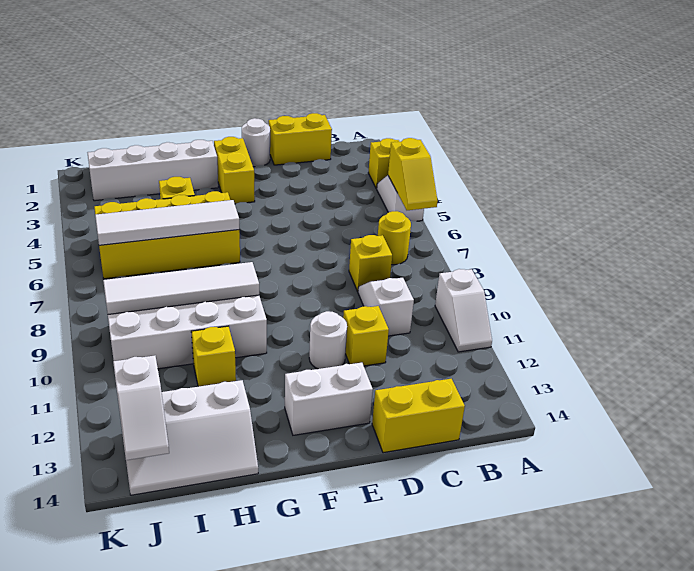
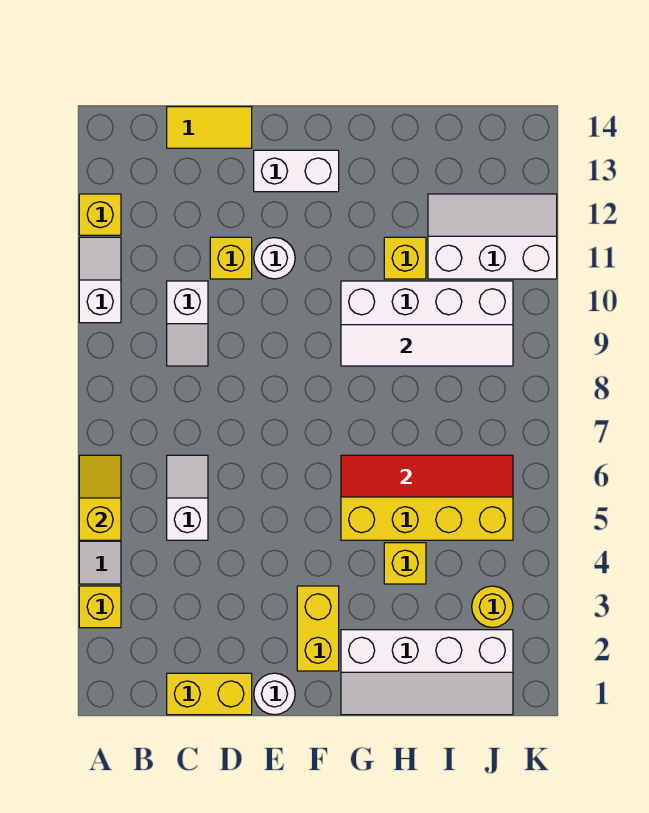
yellow round brick B7 level 1 -> yellow round brick J3 level 1
yellow brick C8 level 1 -> yellow brick A12 level 1
yellow brick C14:D14 level 1 -> yellow tile C14:D14 level 1
white tile G6:J6 level 2 -> red tile G6:J6 level 2
white slope H13:J14 level 1 top 13 -> white slope I11:K12 level 1 top 11
white slope J13:J14 level 2 top 13 -> white slope C5:C6 level 1 top 5

